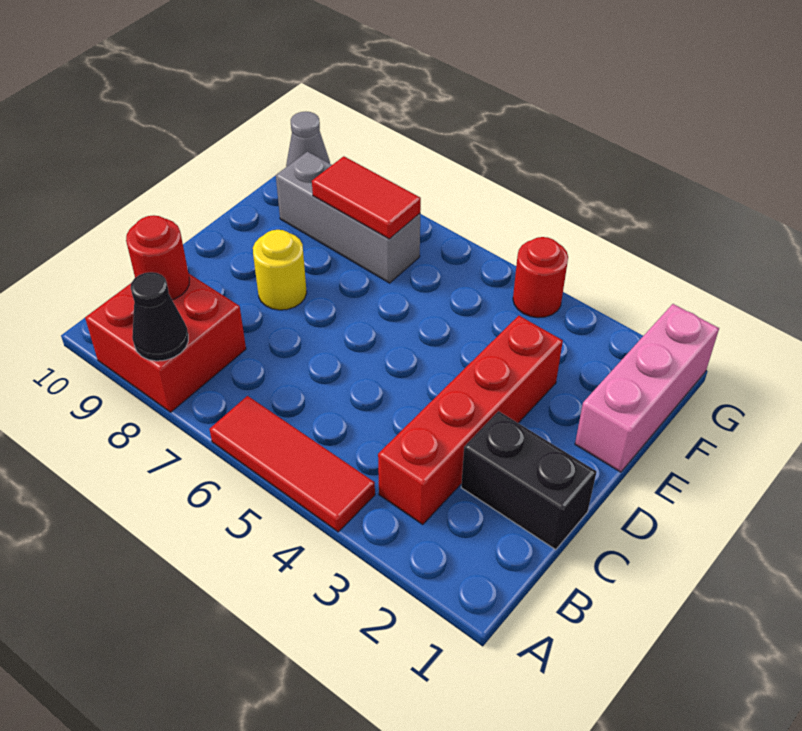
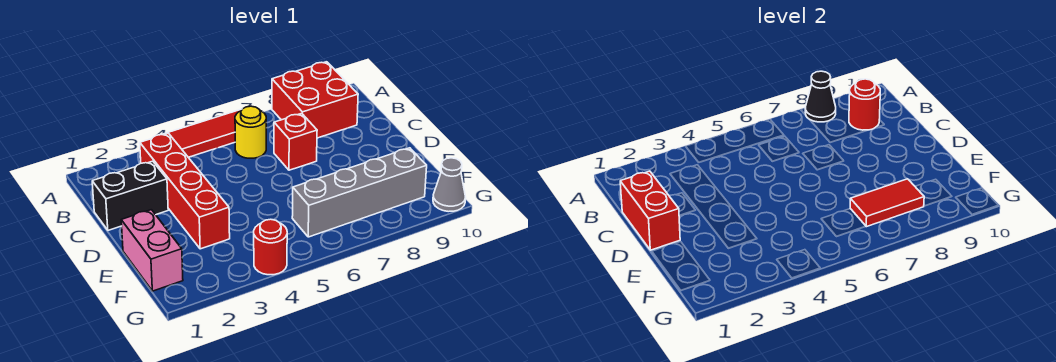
none -> red brick C1:D1 level 2
none -> red brick C7 level 1
yellow round brick D8 level 1 -> yellow round brick B6 level 1
pink brick E1:G1 level 1 -> pink brick E1:F1 level 1
grey brick F7:F9 level 1 -> grey brick F6:F9 level 1

